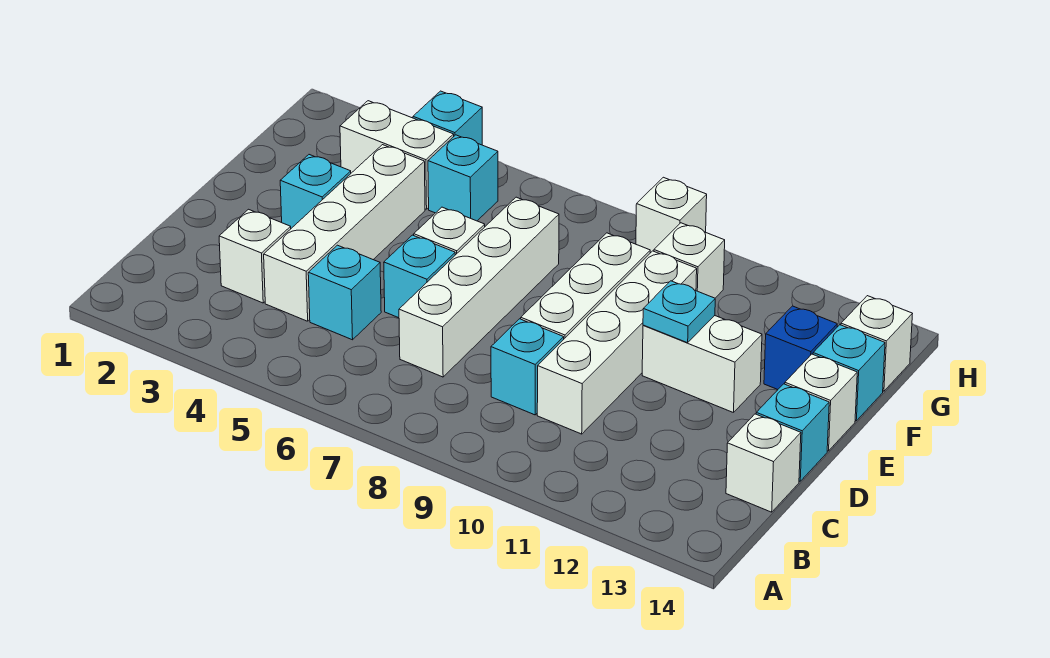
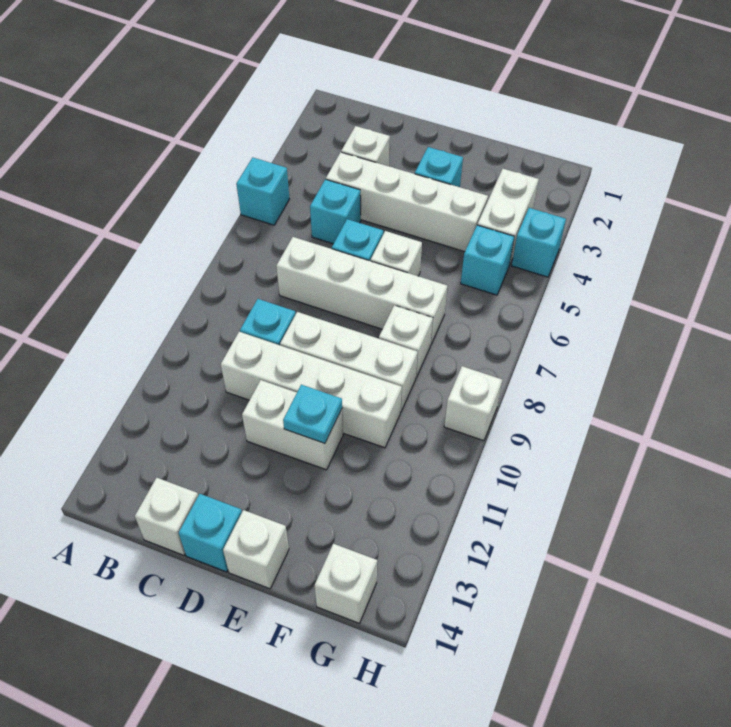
white brick E11:E12 level 1 -> white brick D11:E11 level 1
blue brick F13 level 1 -> none
cyan brick F14 level 1 -> cyan brick A5 level 1
white brick G10 level 1 -> white brick F8 level 1

